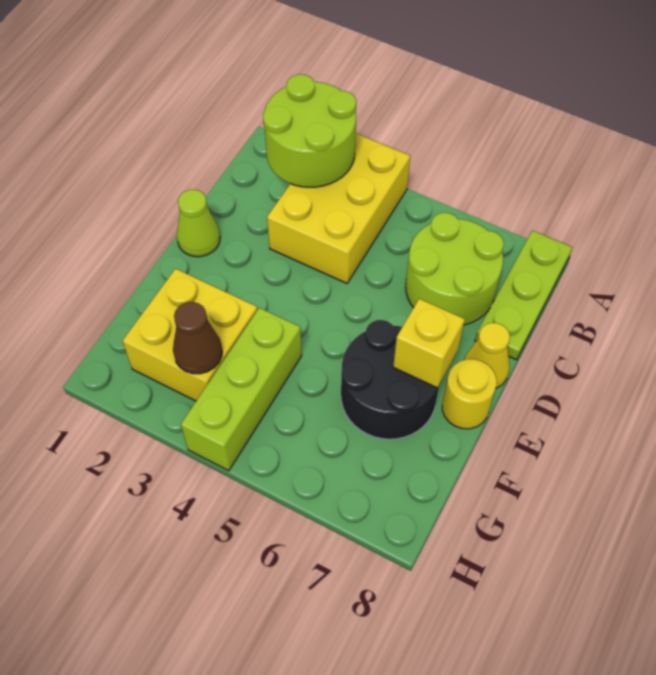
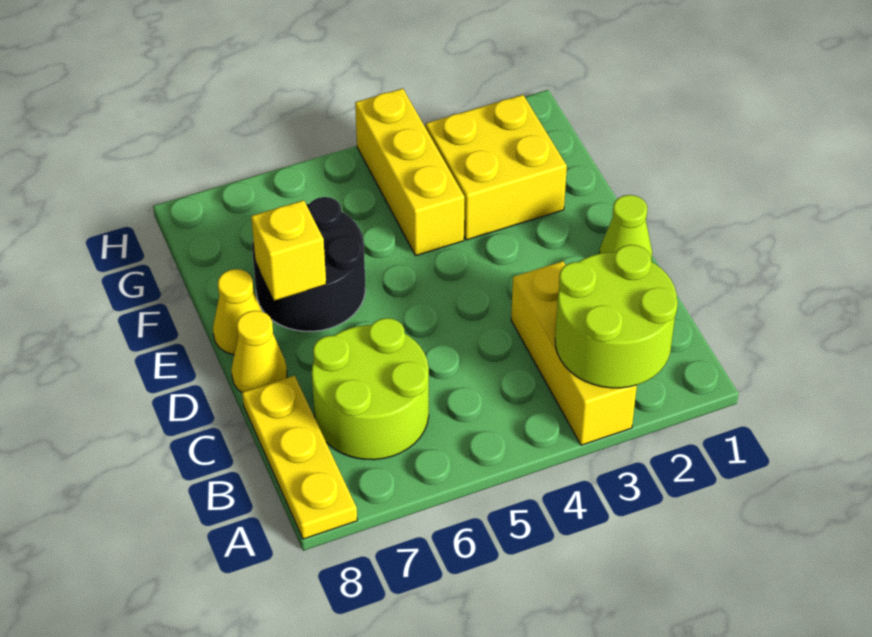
yellow brick A3:C4 level 1 -> yellow brick A3:C3 level 1
lime plate A8:C8 level 1 -> yellow plate A8:C8 level 1
yellow round brick E8 level 1 -> yellow cone E8 level 1
lime brick F4:H4 level 1 -> yellow brick F4:H4 level 1
brown cone G3 level 2 -> none

